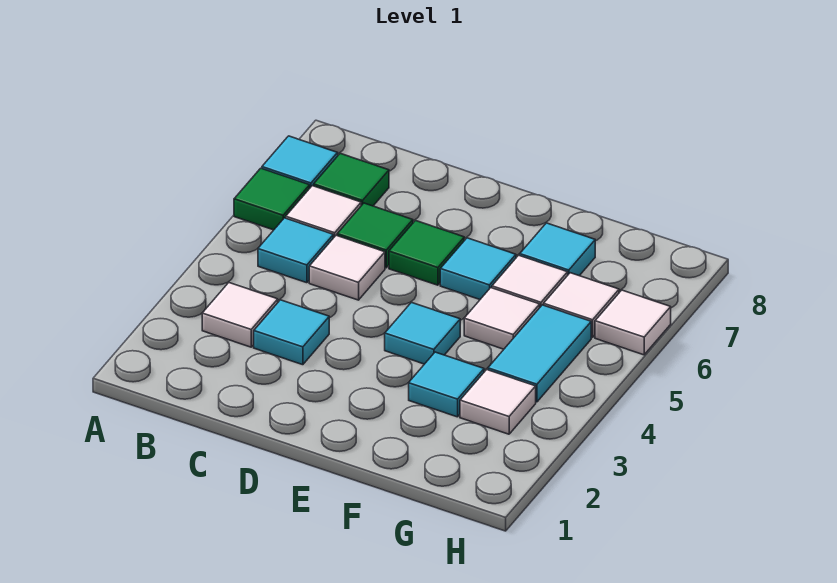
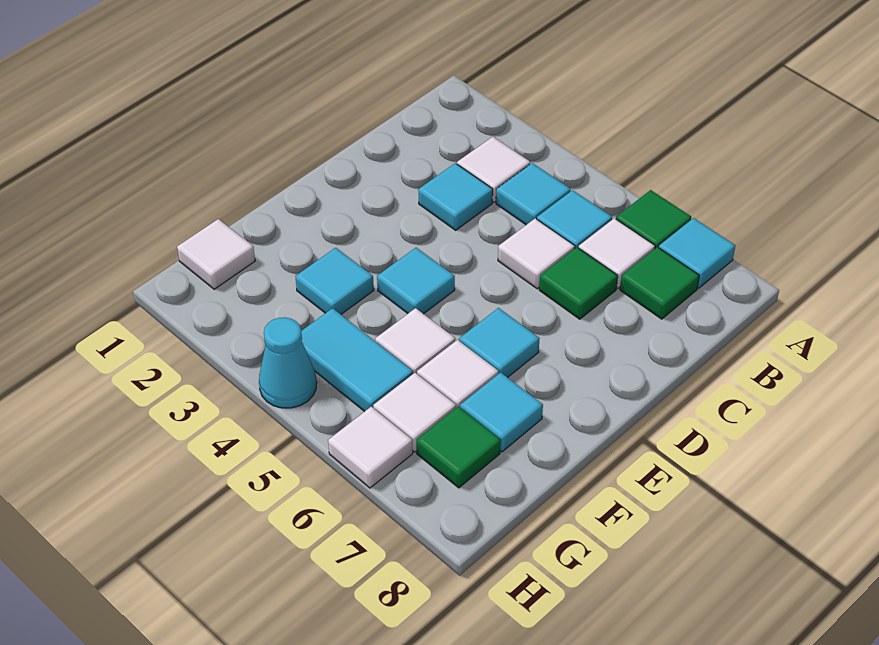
none -> cyan tile B4 level 1
green tile D6 level 1 -> green tile G7 level 1
white tile G3 level 1 -> white tile G1 level 1
none -> cyan cone H4 level 1

